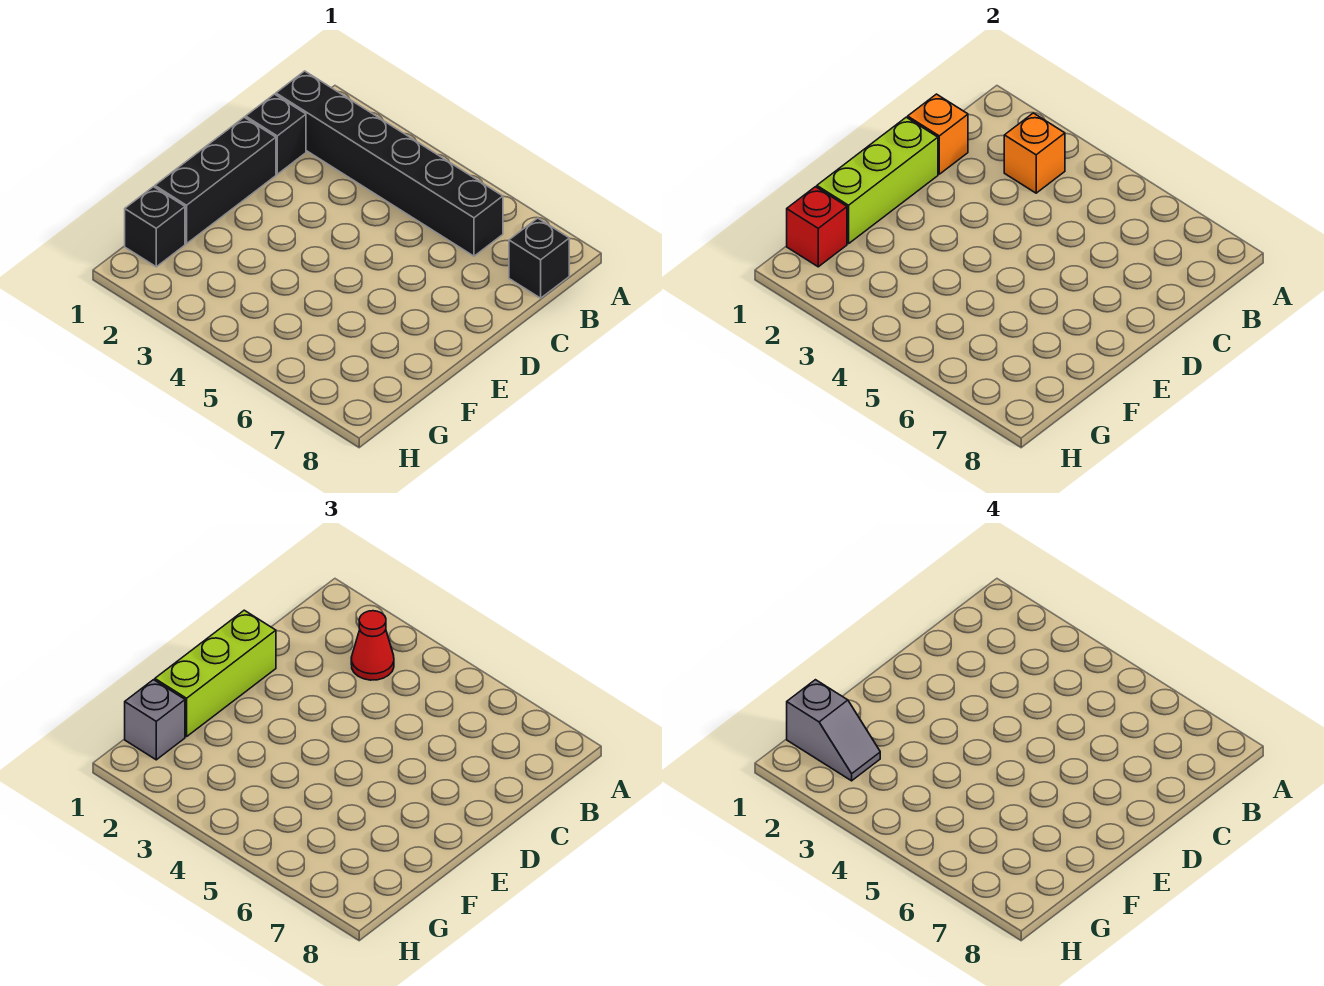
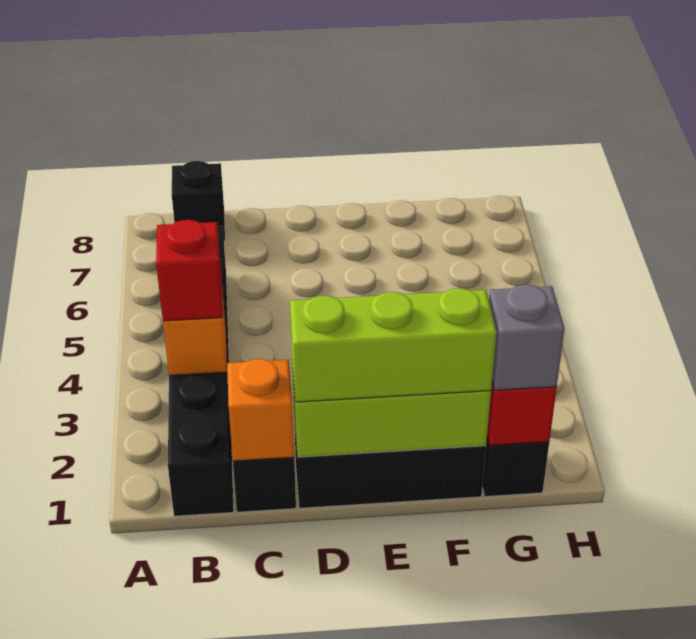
red cone B3 level 3 -> red brick B3 level 3
grey slope G1:G2 level 4 top 1 -> none

